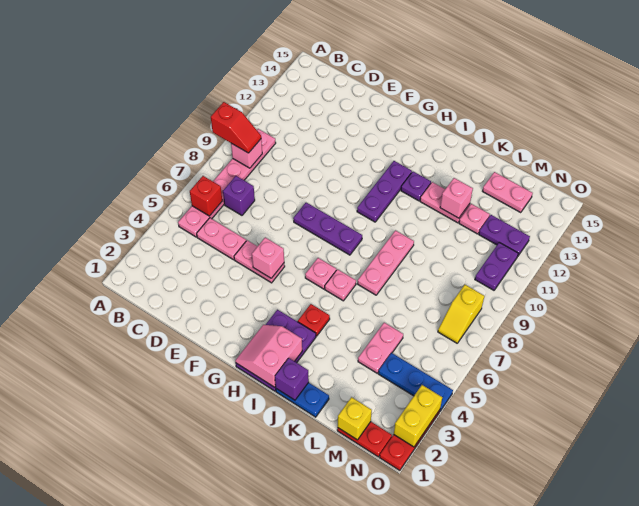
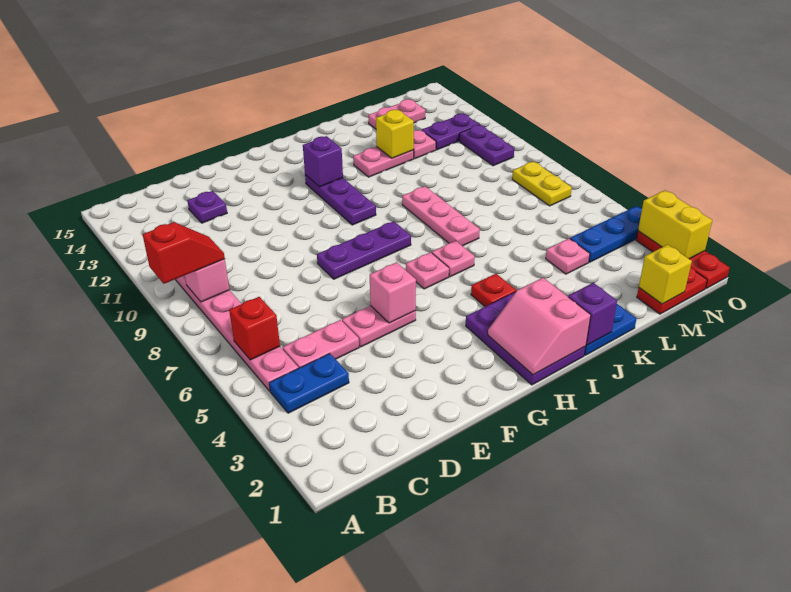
none -> blue plate B4:C4 level 1
purple brick C7 level 1 -> purple brick H12 level 2
purple plate I12 level 1 -> purple plate D13 level 1
pink brick K12 level 2 -> yellow brick K12 level 2
pink plate L4:L5 level 1 -> pink plate L4 level 1
yellow slope N7:N8 level 1 top 8 -> yellow plate N7:N8 level 1

